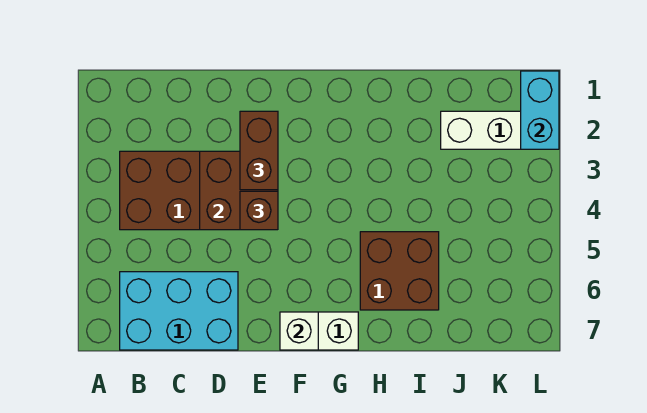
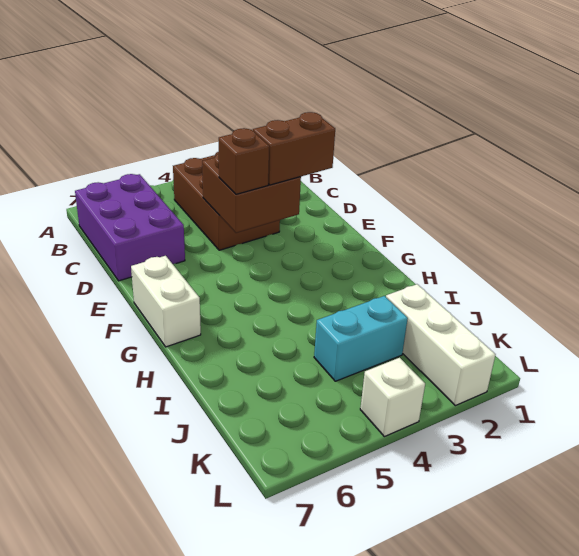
cyan brick B6:D7 level 1 -> purple brick B6:D7 level 1
white brick F7 level 2 -> white brick L4 level 1
brown brick H5:I6 level 1 -> none
cyan brick L1:L2 level 2 -> cyan brick J3:J4 level 1

